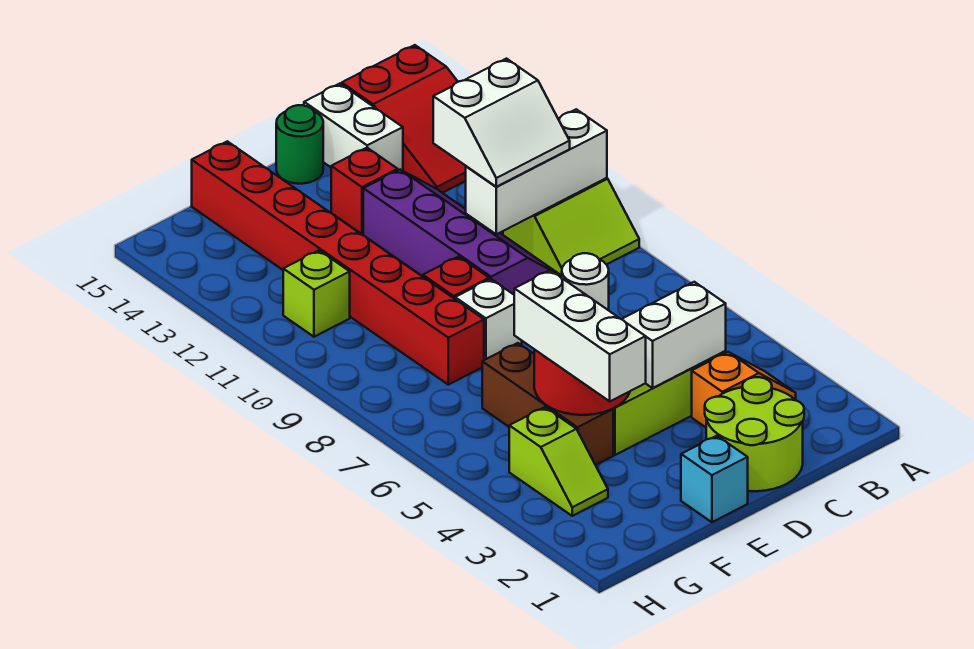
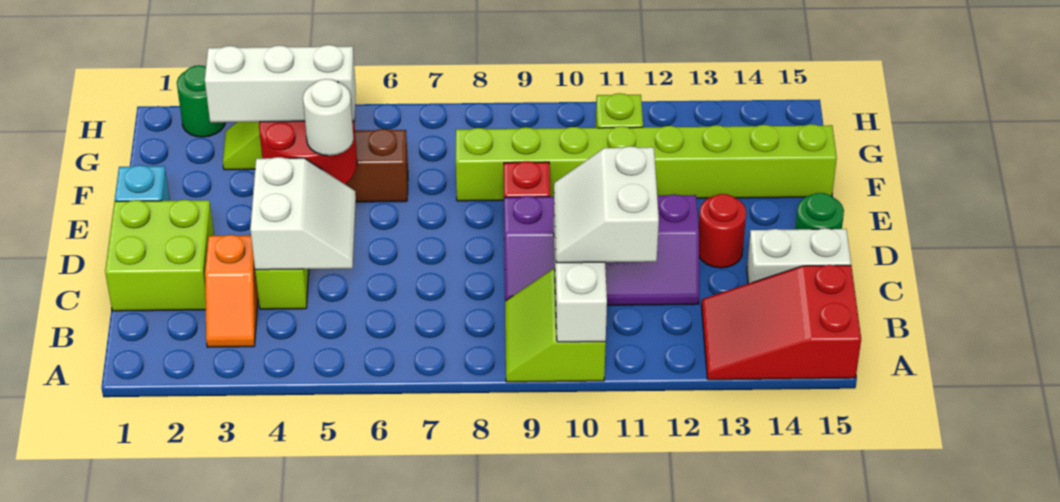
lime round brick C1:D2 level 1 -> lime brick C1:D2 level 1
red brick D13 level 1 -> red round brick D13 level 1
white brick E8 level 1 -> none
red brick F8:F15 level 1 -> lime brick F8:F15 level 1
none -> green round brick H2 level 1

